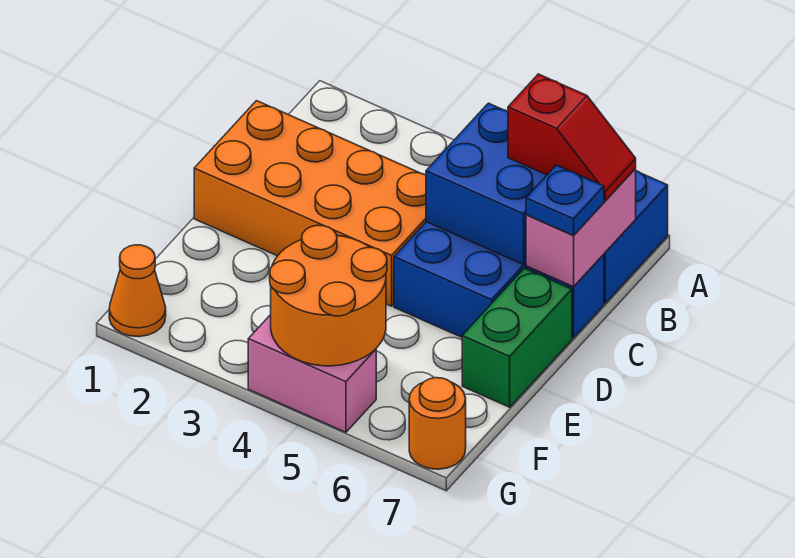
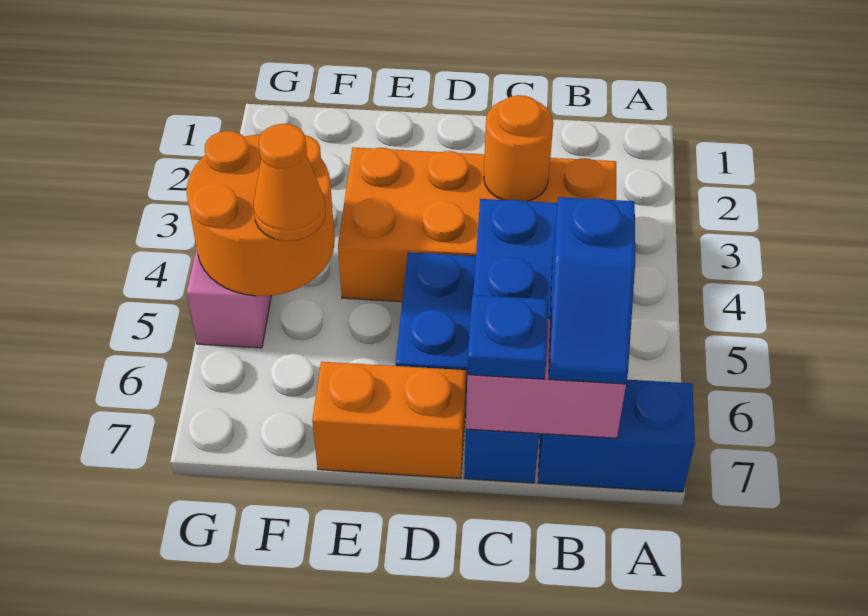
red slope B6:B7 level 3 top 6 -> blue slope B6:B7 level 3 top 6
orange brick C1:D4 level 1 -> orange brick B3:E4 level 1
green brick D7:E7 level 1 -> orange brick D7:E7 level 1
orange cone G1 level 1 -> orange cone F5 level 3
orange round brick G7 level 1 -> orange round brick C3 level 2

